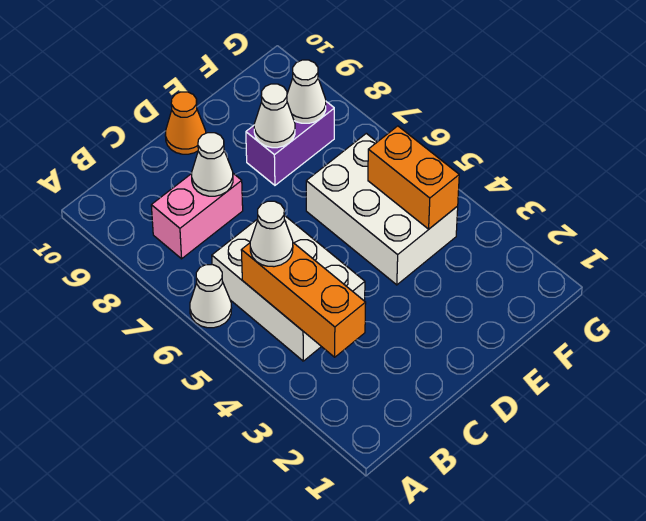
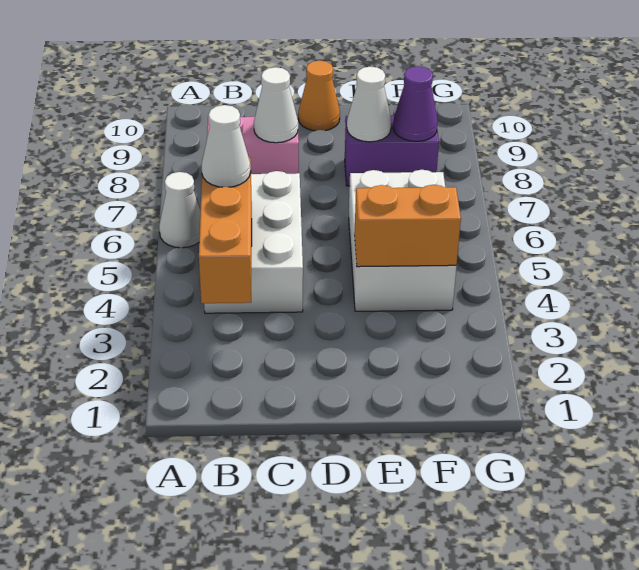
orange brick F4:F5 level 2 -> orange brick E4:F4 level 2
white cone F8 level 2 -> purple cone F8 level 2

